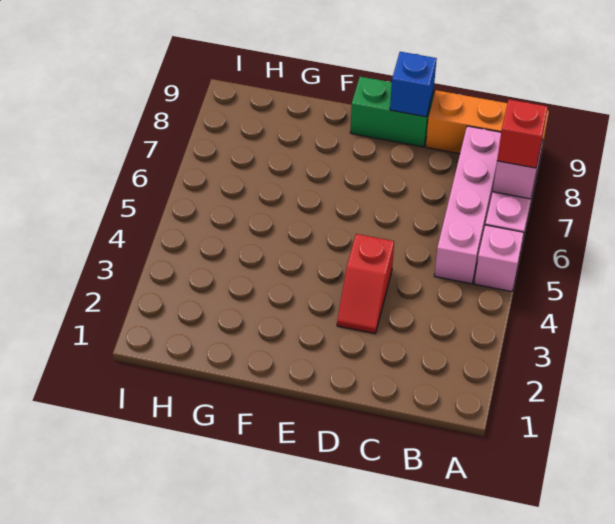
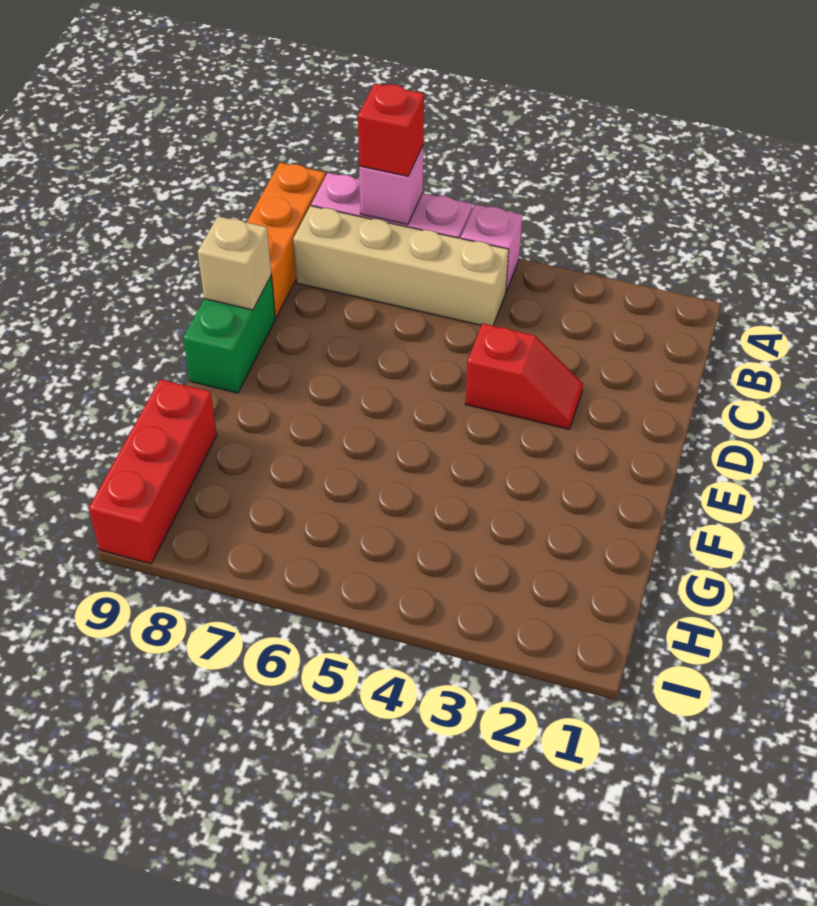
pink brick B5:B8 level 1 -> tan brick B5:B8 level 1
blue brick D9 level 2 -> tan brick D9 level 2
none -> red brick G9:I9 level 1

